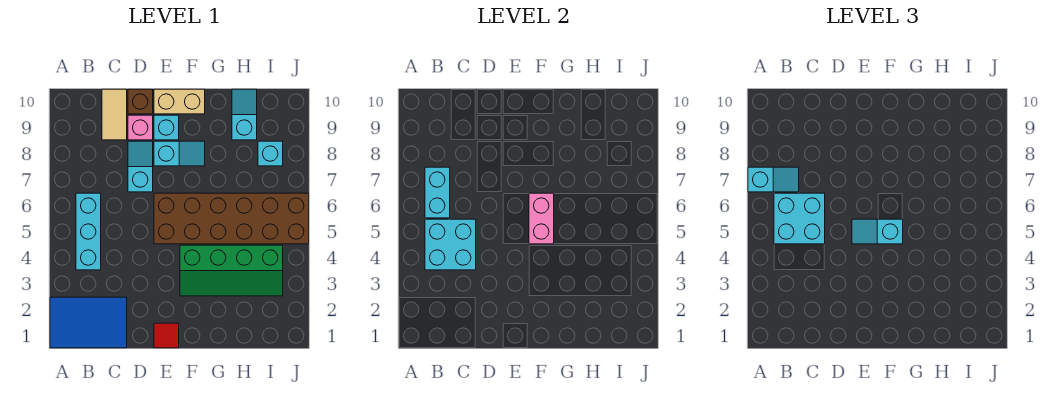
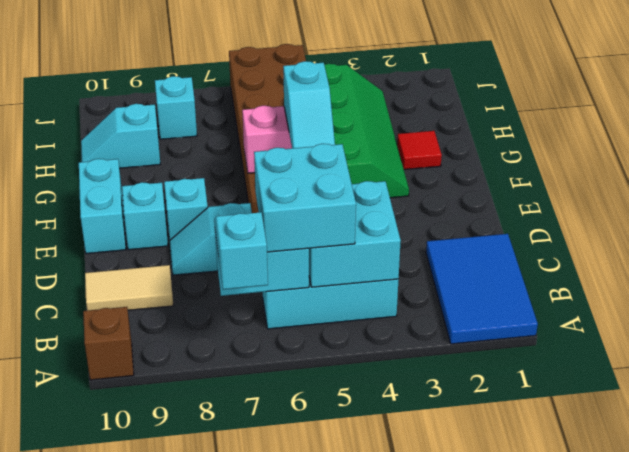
pink brick D9 level 1 -> none
brown brick D10 level 1 -> brown brick A10 level 1
red tile E1 level 1 -> red tile G2 level 1
tan brick E10:F10 level 1 -> cyan brick E10:F10 level 1

